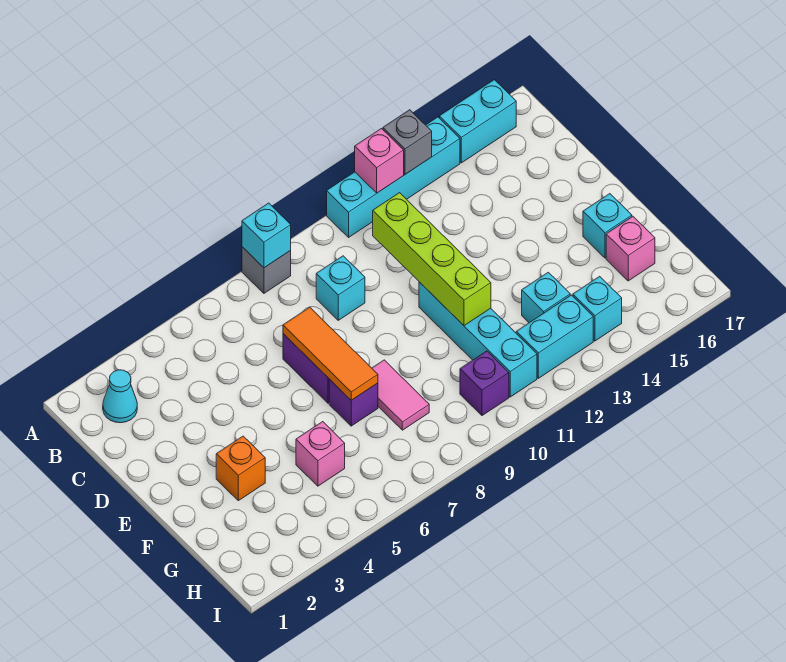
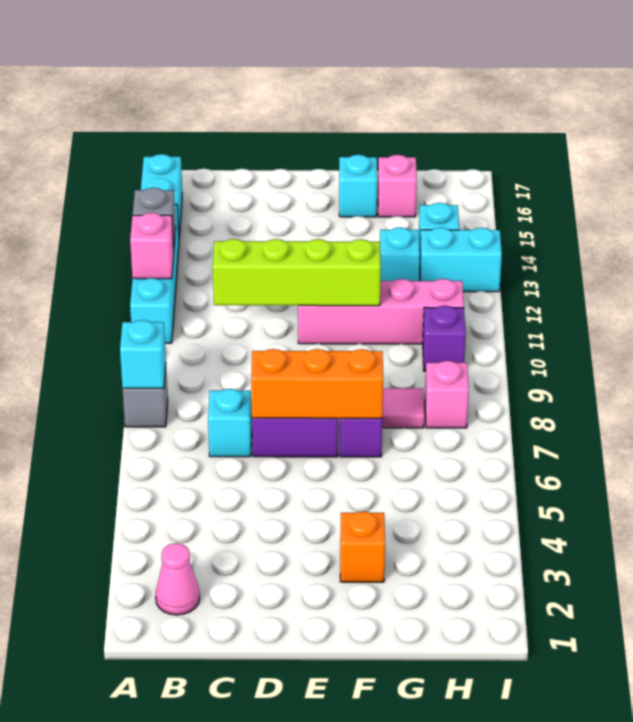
cyan cone B2 level 1 -> pink cone B2 level 1
cyan brick C9 level 1 -> cyan brick C7 level 1
orange tile D7:F7 level 2 -> orange brick D7:F7 level 2
cyan brick E11:H11 level 1 -> pink brick E11:H11 level 1
pink brick G5 level 1 -> pink brick H8 level 1
cyan brick H12:H13 level 1 -> cyan brick H13:I13 level 1

